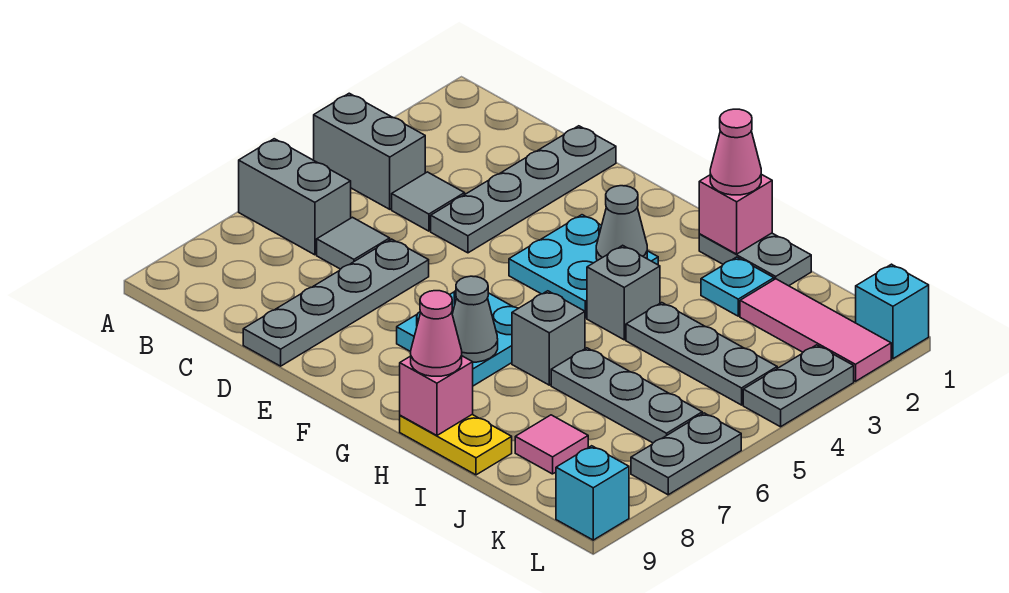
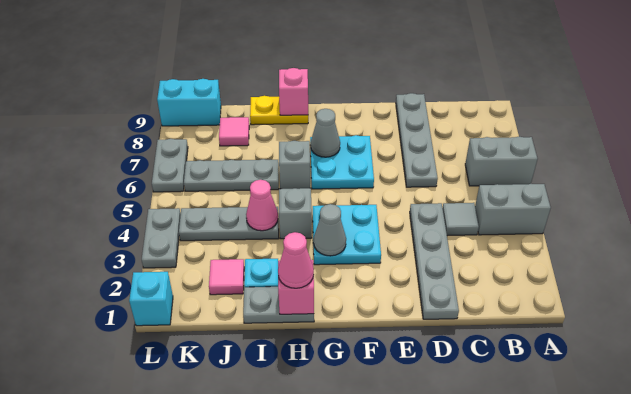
grey tile C6 level 1 -> none
pink cone H9 level 3 -> pink cone I4 level 2
pink tile J2:L2 level 1 -> pink tile J2 level 1
cyan brick L9 level 1 -> cyan brick K9:L9 level 1

